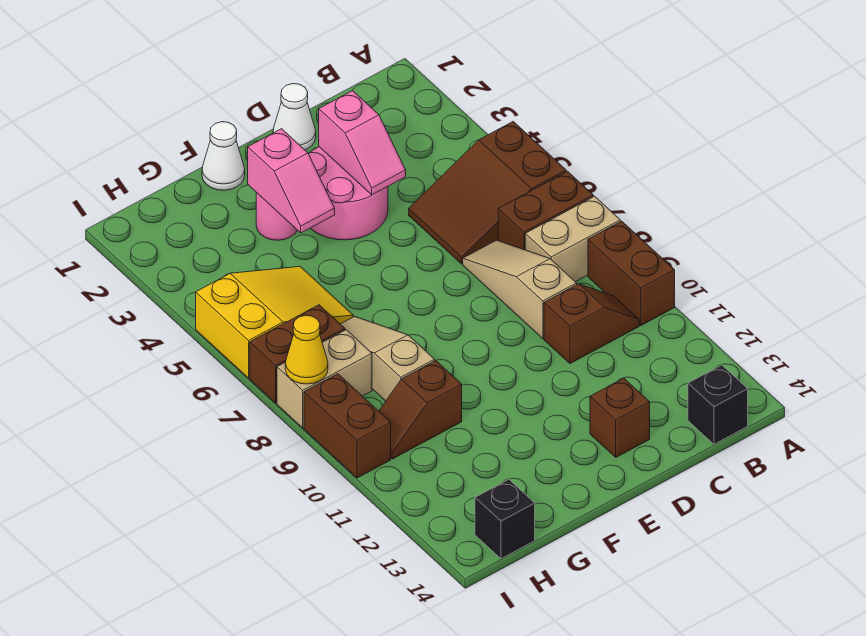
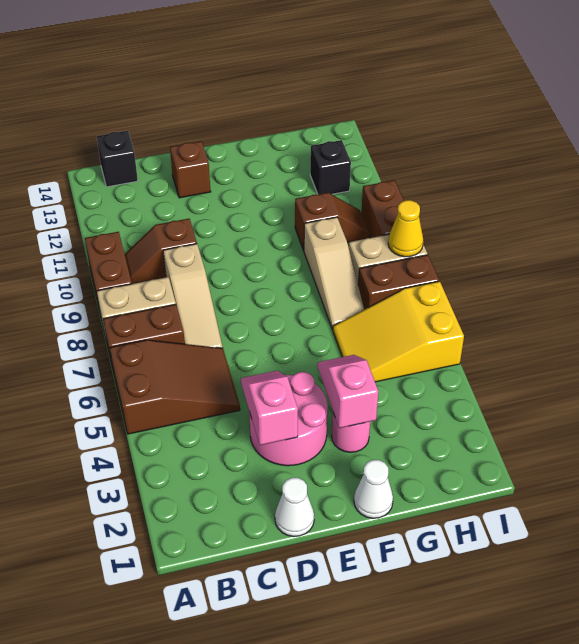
black brick H14 level 1 -> black brick H12 level 1

